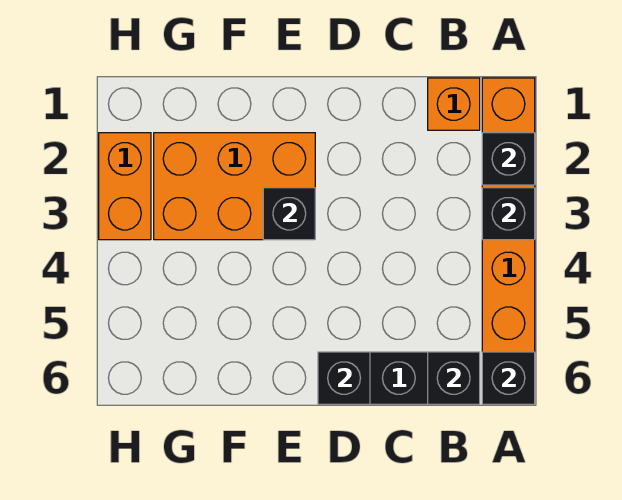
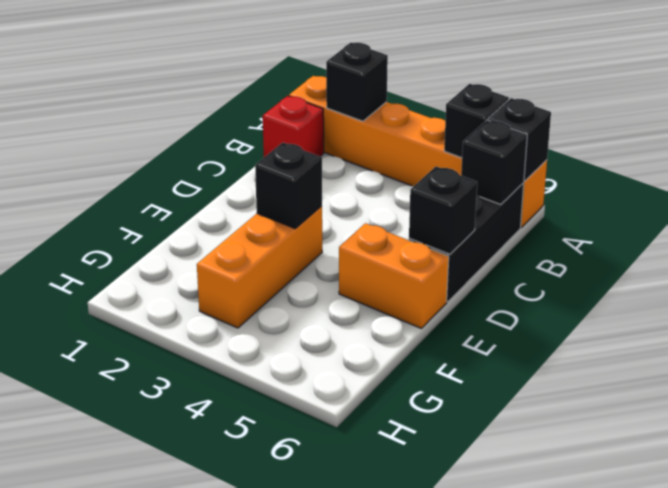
black brick A3 level 2 -> black brick A5 level 2
orange brick B1 level 1 -> red brick B1 level 1
orange brick E2:G3 level 1 -> orange brick E3:G3 level 1
orange brick H2:H3 level 1 -> orange brick E5:E6 level 1

